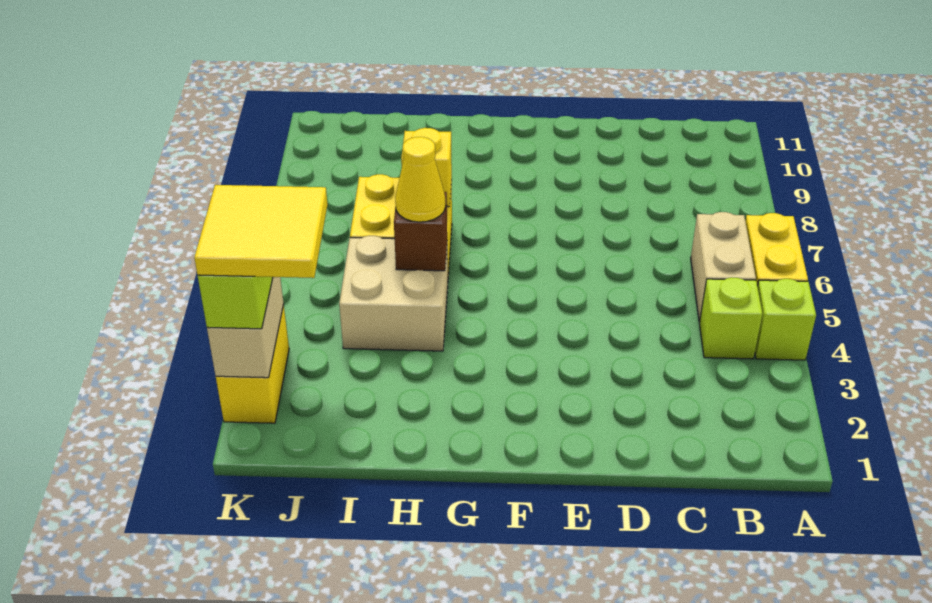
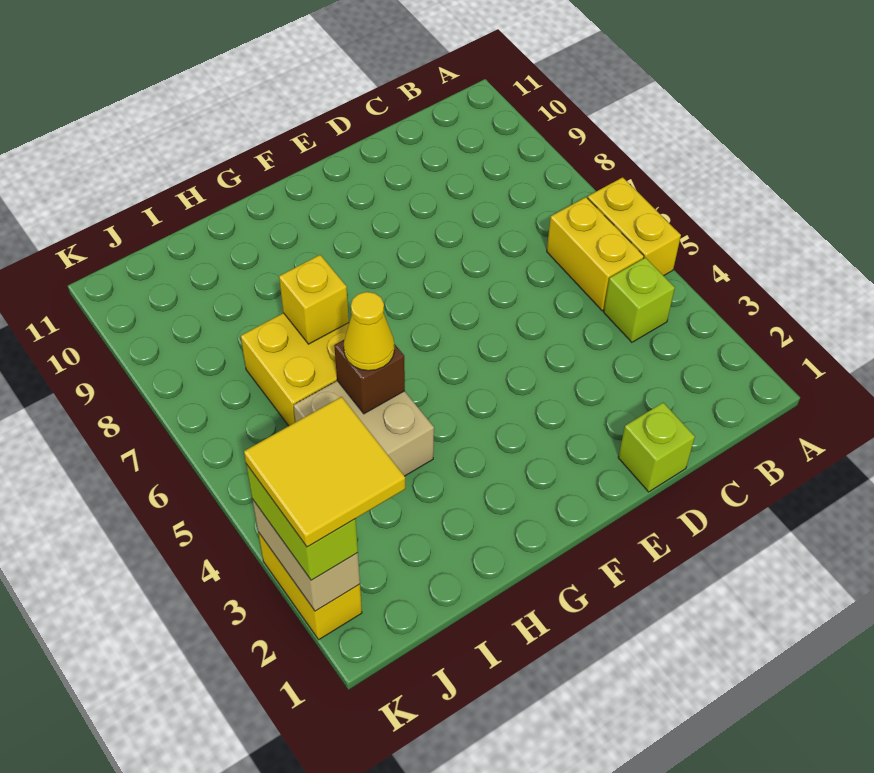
lime brick A4 level 1 -> lime brick D1 level 1
tan brick B5:B6 level 1 -> yellow brick B5:B6 level 1

